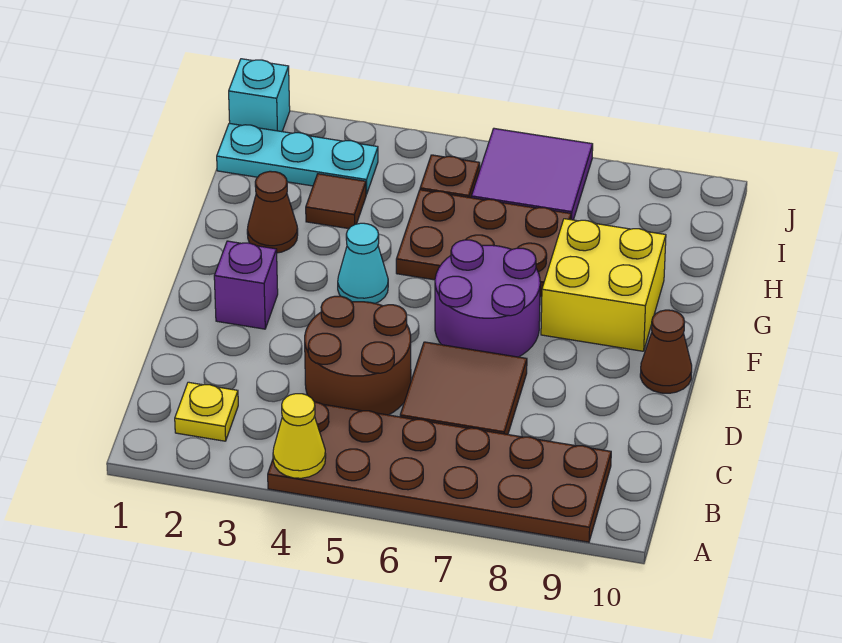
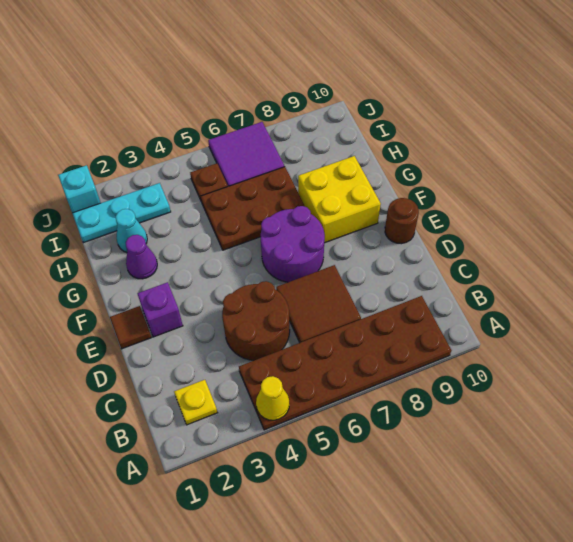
brown cone E10 level 1 -> brown round brick E10 level 1
cyan cone F4 level 1 -> cyan cone H2 level 1
brown cone G2 level 1 -> purple cone G2 level 1
brown tile H3 level 1 -> brown tile E1 level 1

